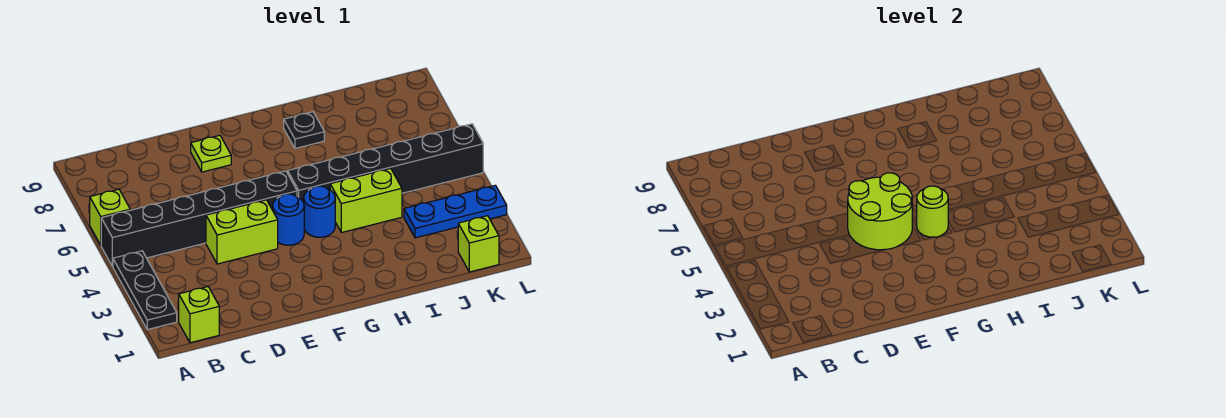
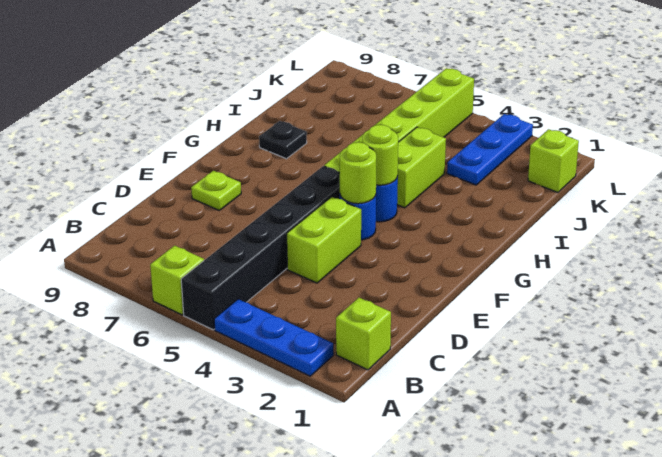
black plate A2:A4 level 1 -> blue plate A2:A4 level 1
lime round brick E4:F5 level 2 -> lime round brick F4 level 2
black brick G5:L5 level 1 -> lime brick G5:L5 level 1

